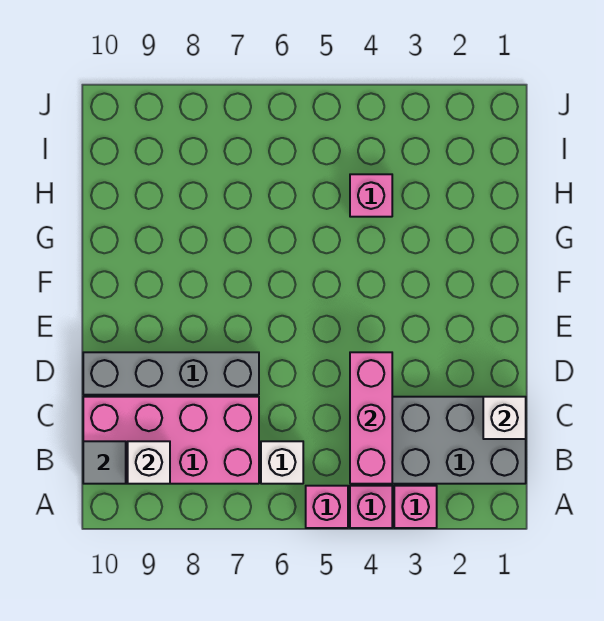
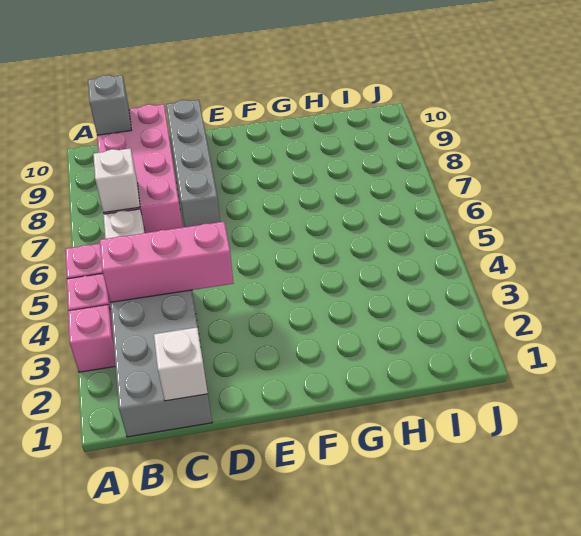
white brick B9 level 2 -> white brick B7 level 2
grey tile B10 level 2 -> grey brick B10 level 2
pink brick H4 level 1 -> none

